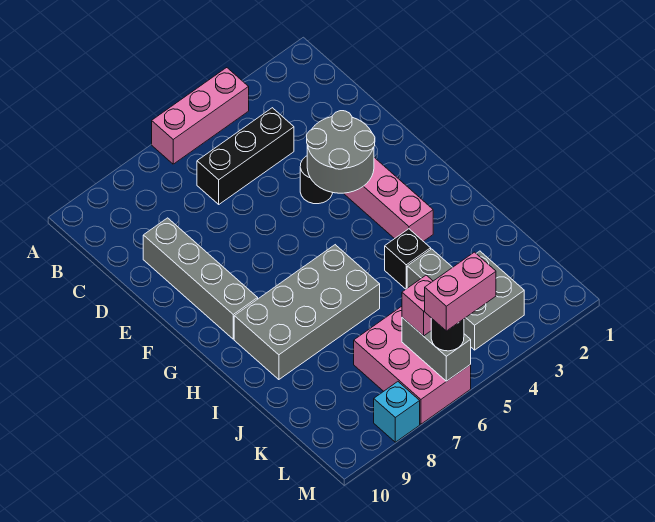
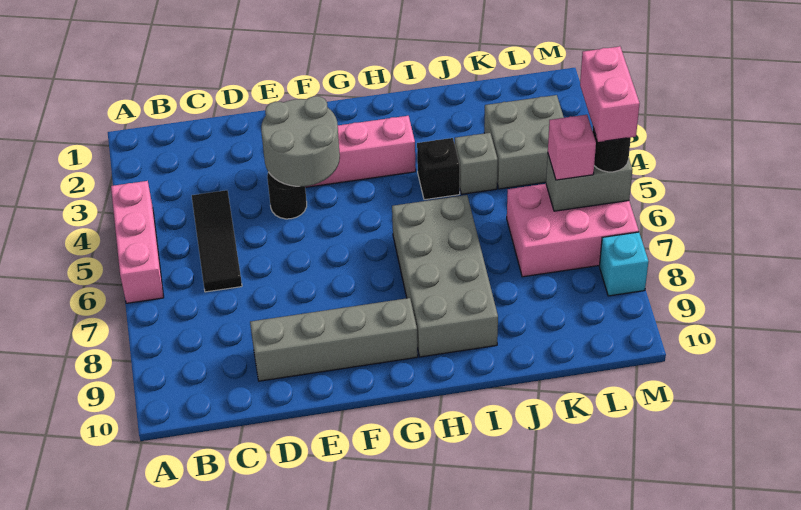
black brick C4:C6 level 1 -> black tile C4:C6 level 1

